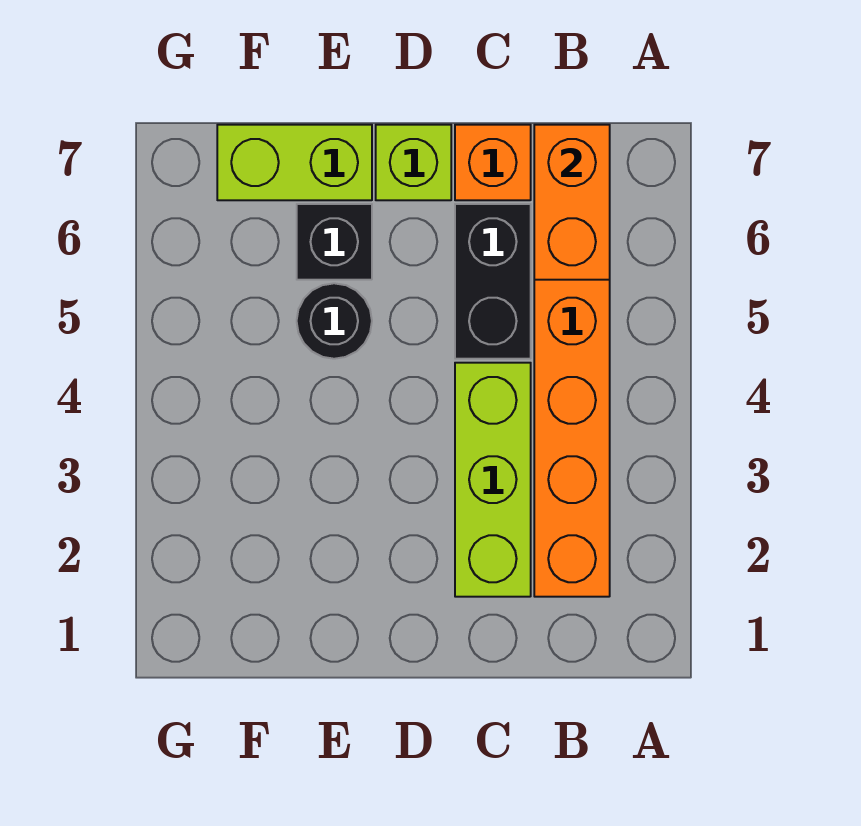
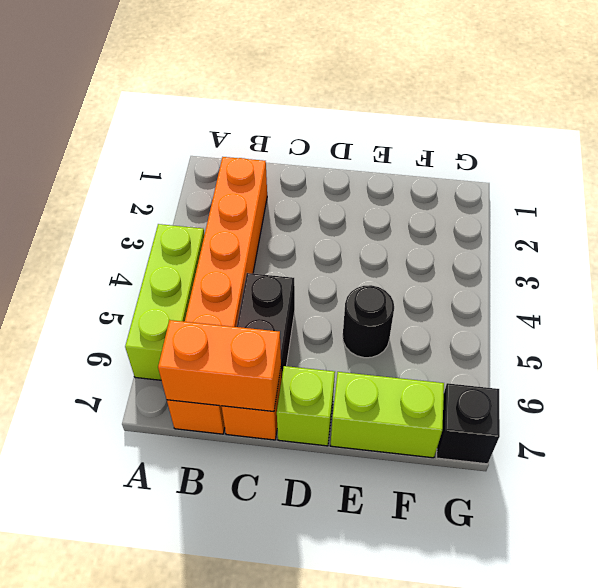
orange brick B6:B7 level 2 -> orange brick B7:C7 level 2
lime brick C2:C4 level 1 -> lime brick A4:A6 level 1
black brick E6 level 1 -> black brick G7 level 1

